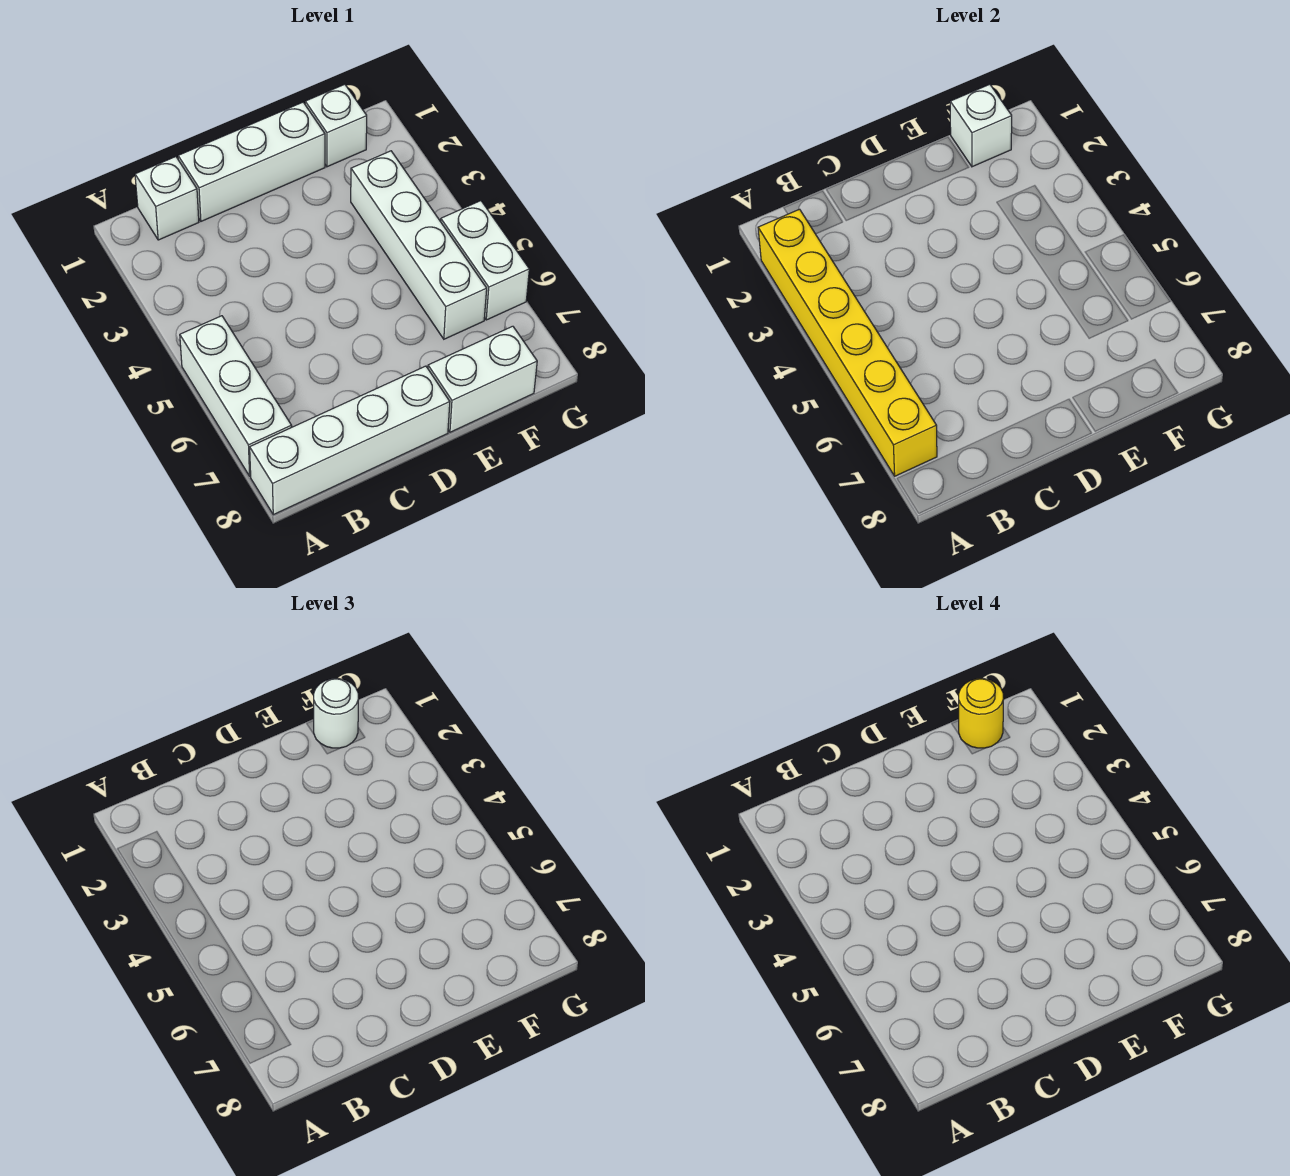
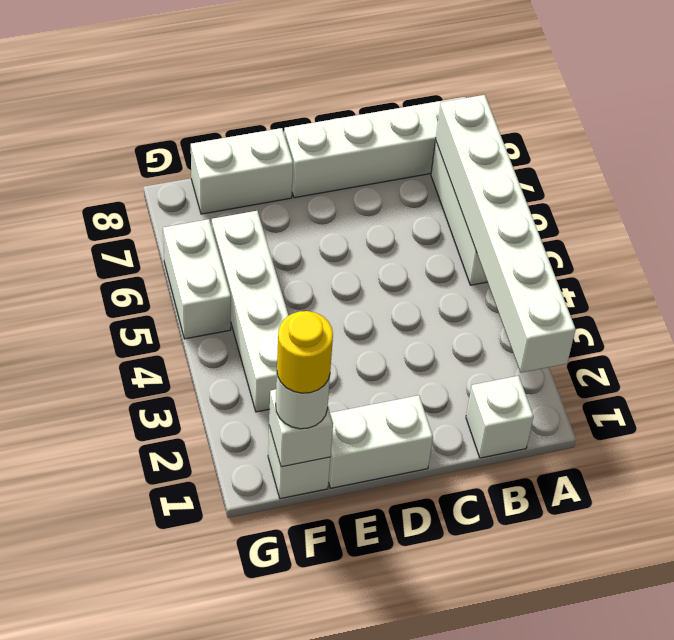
yellow brick A2:A7 level 2 -> white brick A2:A7 level 2
white brick C1:E1 level 1 -> white brick D1:E1 level 1

